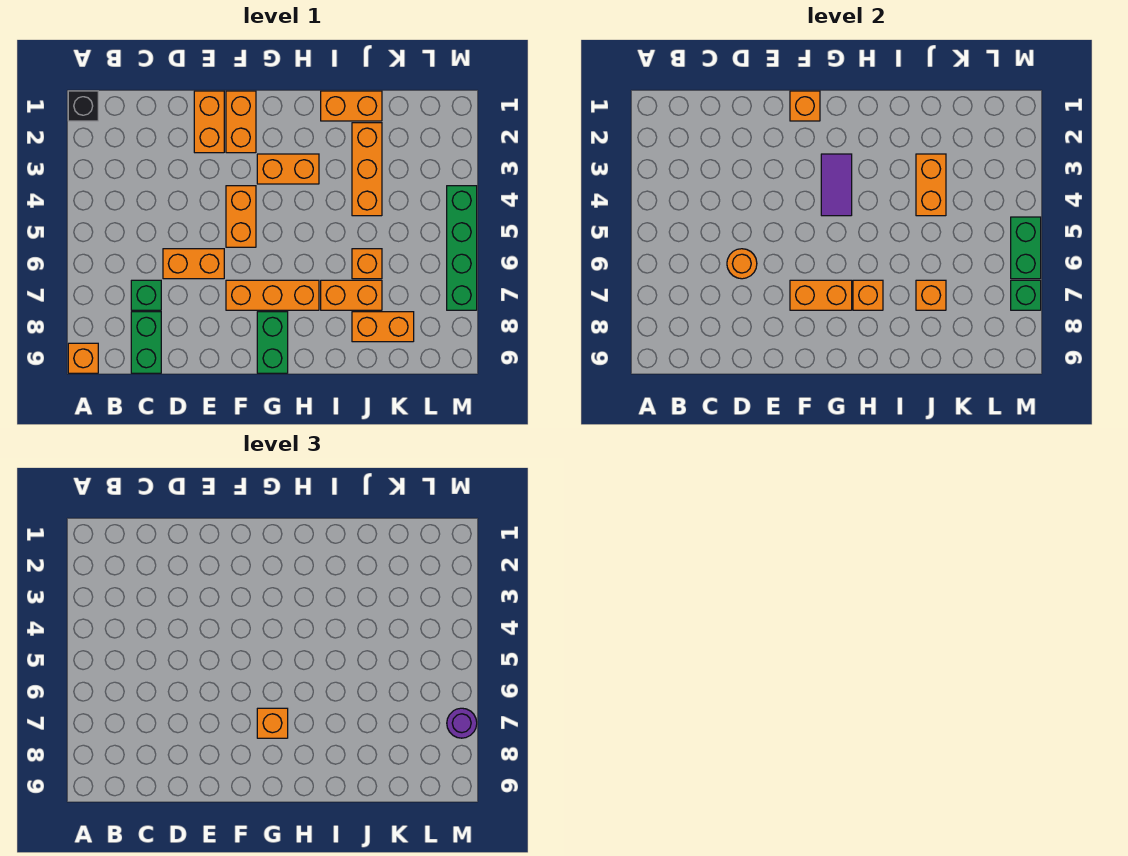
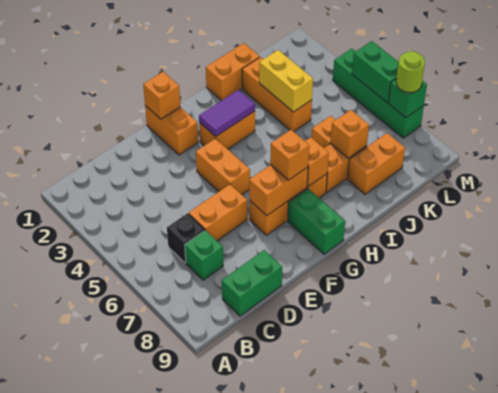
black brick A1 level 1 -> black brick C6 level 1
orange brick A9 level 1 -> none
green brick C8:C9 level 1 -> green brick C9:D9 level 1
orange round brick D6 level 2 -> none
orange brick E1:E2 level 1 -> none
purple tile G3:G4 level 2 -> purple tile G3:H3 level 2
orange brick J3:J4 level 2 -> yellow brick J3:J4 level 2
purple round brick M7 level 3 -> lime round brick M7 level 3

